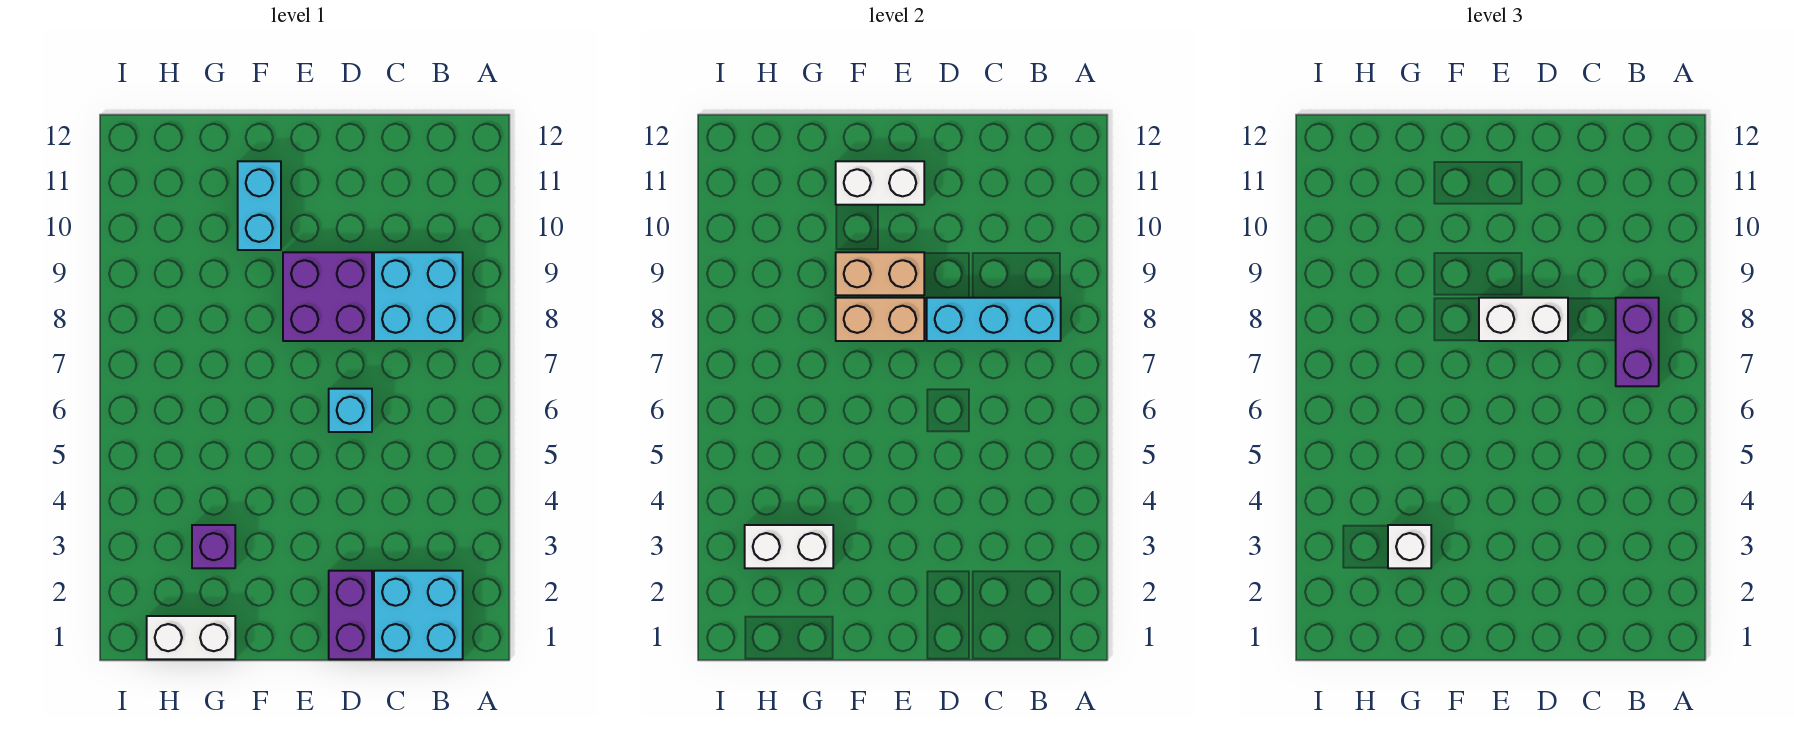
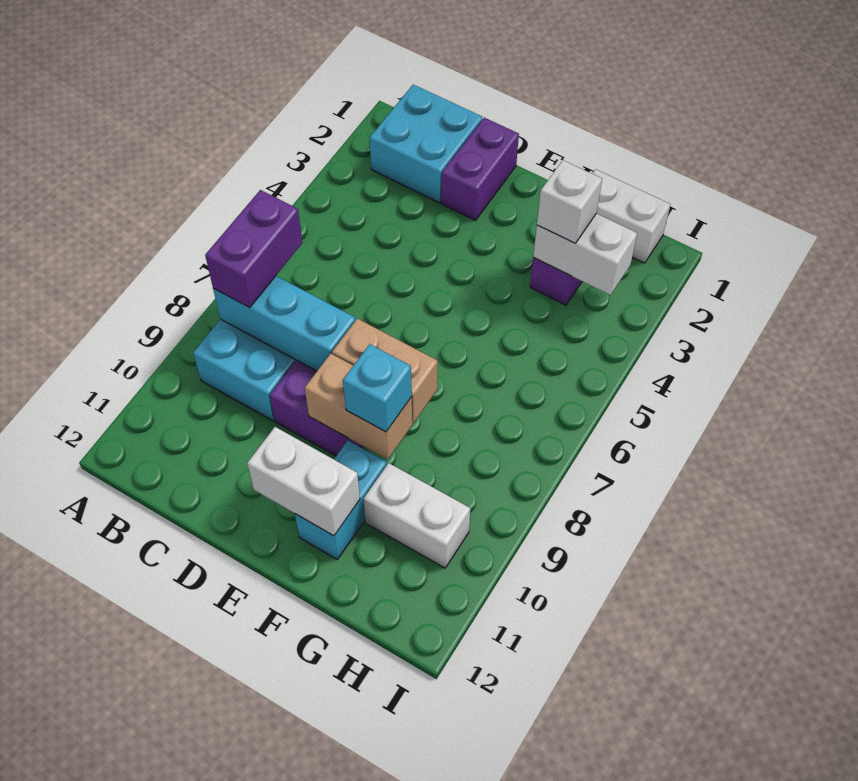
cyan brick D6 level 1 -> cyan brick F9 level 3
white brick D8:E8 level 3 -> white brick G10:H10 level 1

